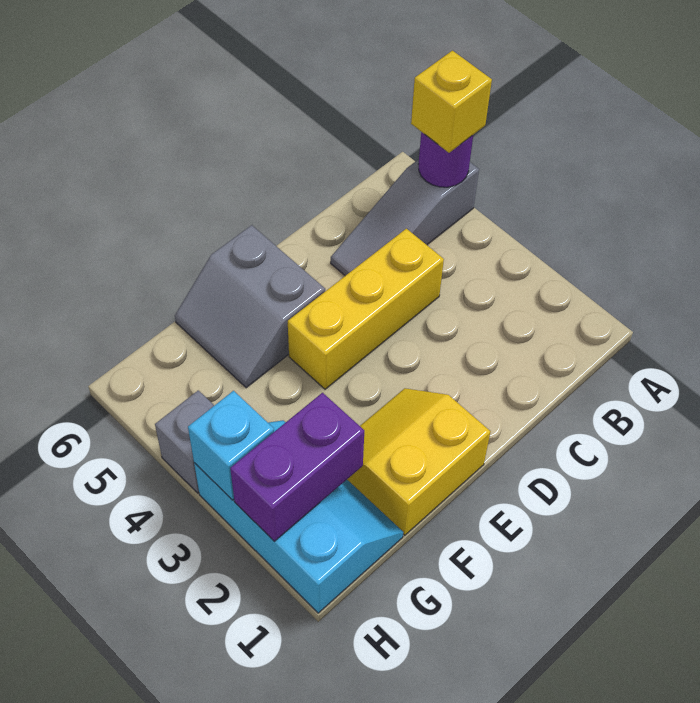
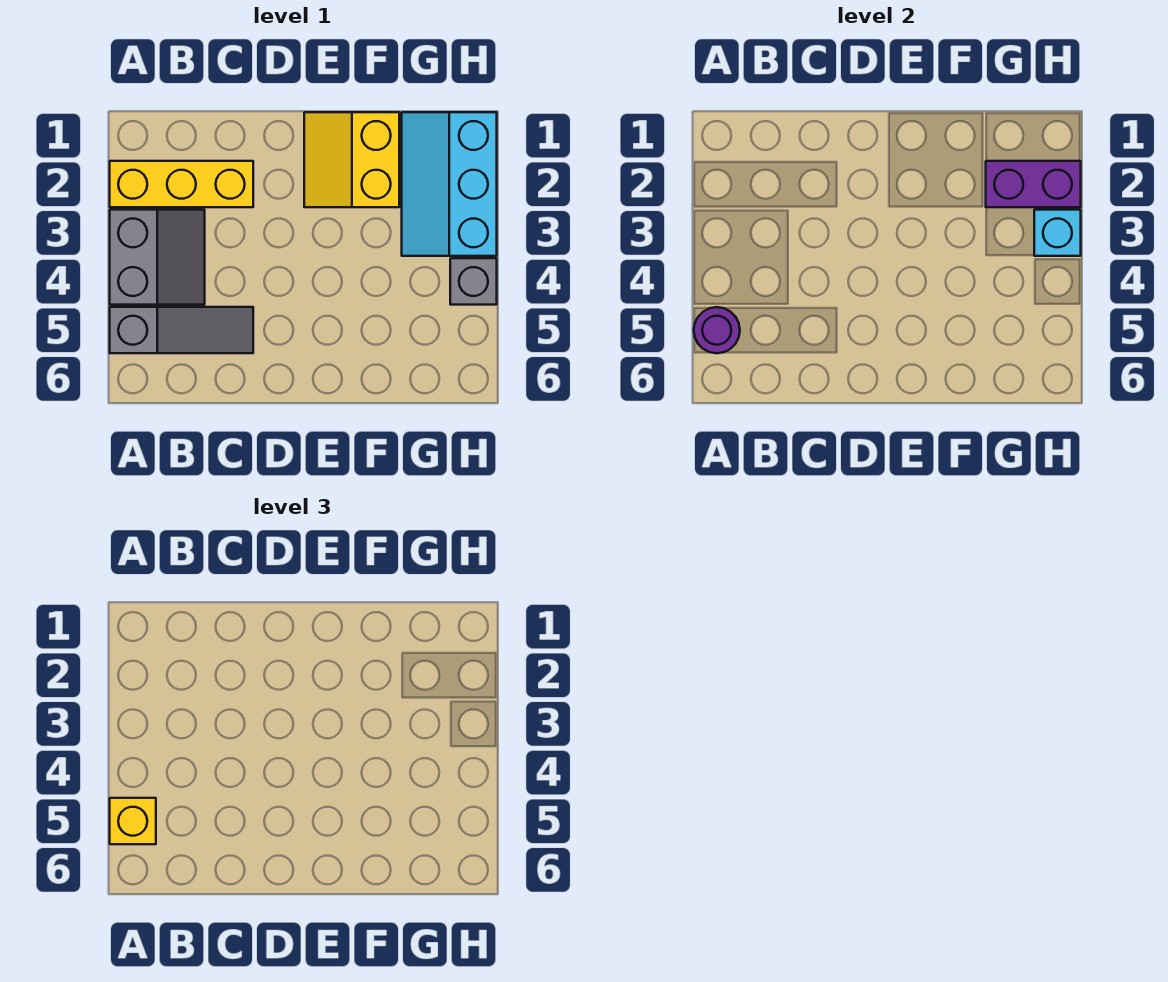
yellow brick C4:E4 level 1 -> yellow brick A2:C2 level 1
yellow slope E1:F2 level 1 top 1 -> yellow slope E1:F2 level 1 top F
grey slope E5:F6 level 1 top E -> grey slope A3:B4 level 1 top A

